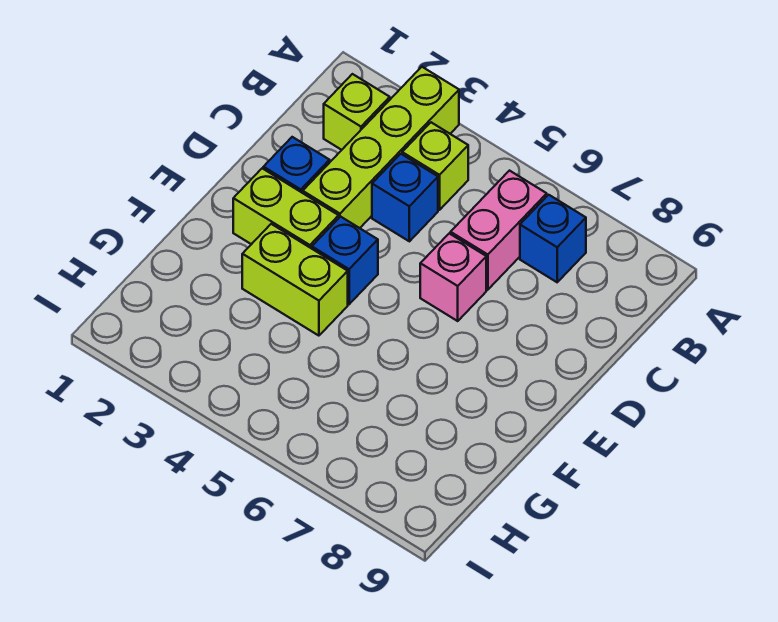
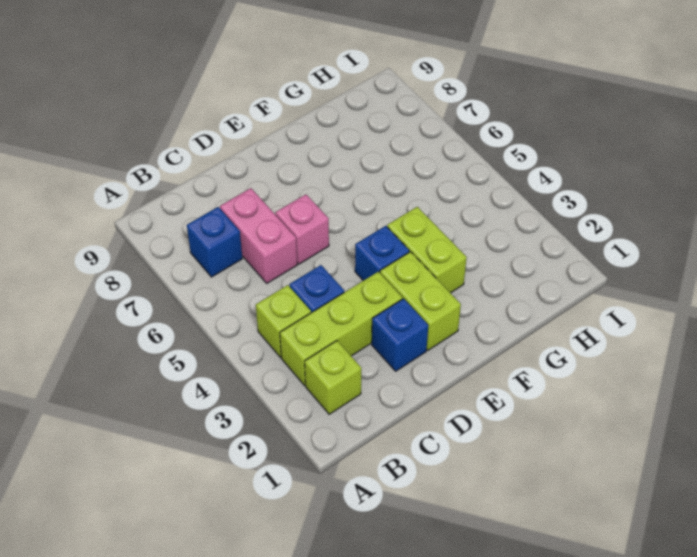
lime brick A3:D3 level 1 -> lime brick B3:D3 level 1
pink brick B6:C6 level 1 -> pink brick C6:C7 level 1

